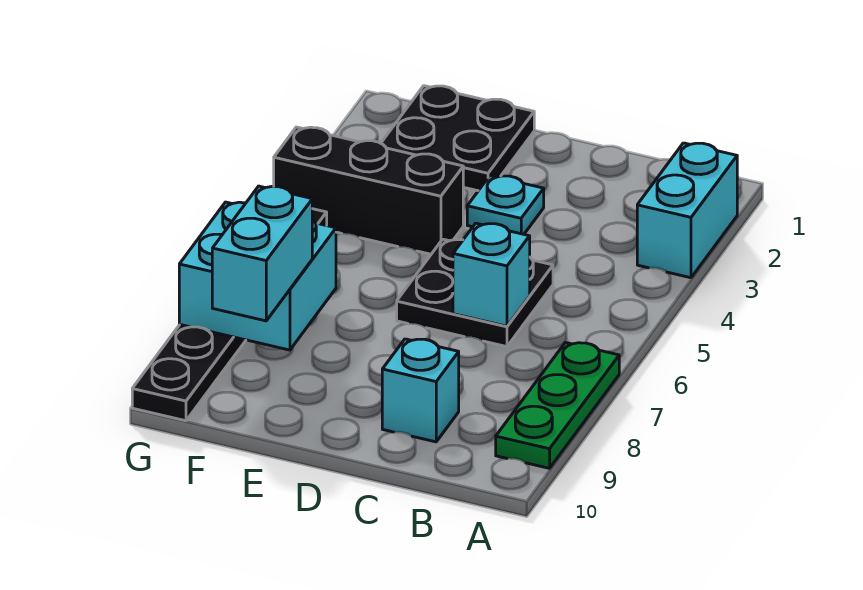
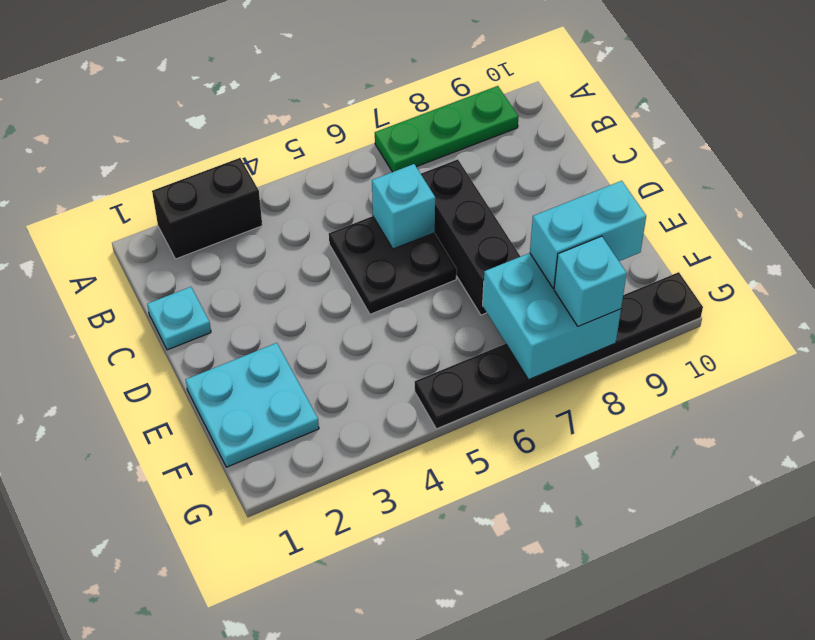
cyan brick A2:A3 level 1 -> black brick A2:A3 level 1
cyan brick C9 level 1 -> cyan brick G8 level 3
cyan plate D3 level 1 -> cyan plate C1 level 1
black plate E1:F2 level 1 -> cyan plate E1:F2 level 1
black brick E4:G4 level 1 -> black brick C7:E7 level 1

